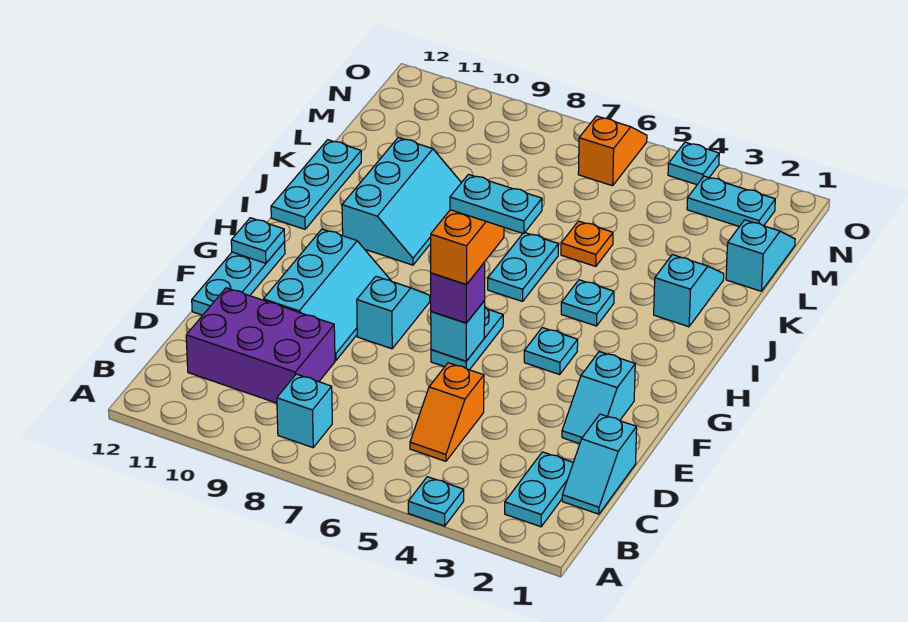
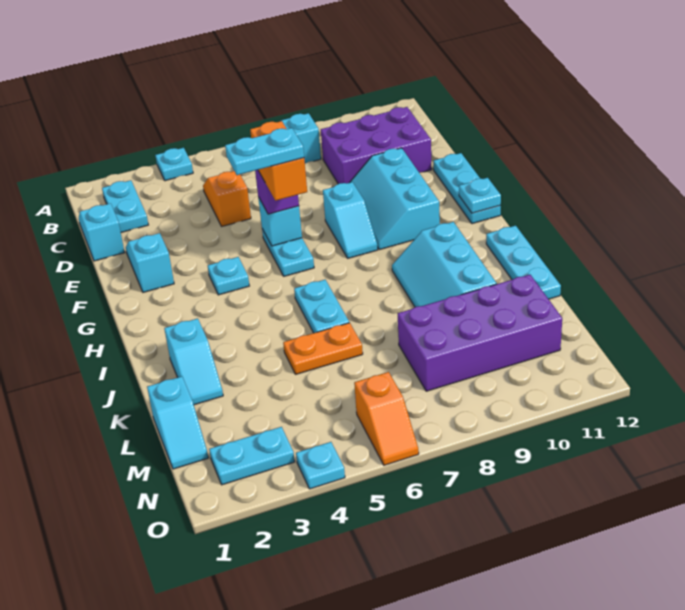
cyan plate I4 level 1 -> none
orange plate K5 level 1 -> orange plate K5:K6 level 1
none -> purple brick L8:M11 level 1

